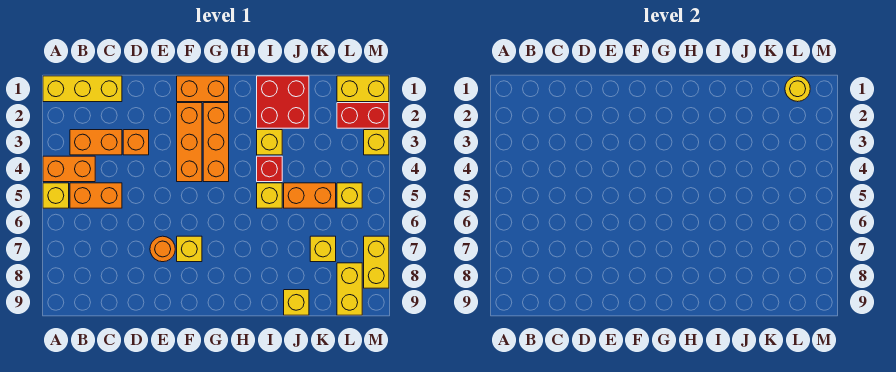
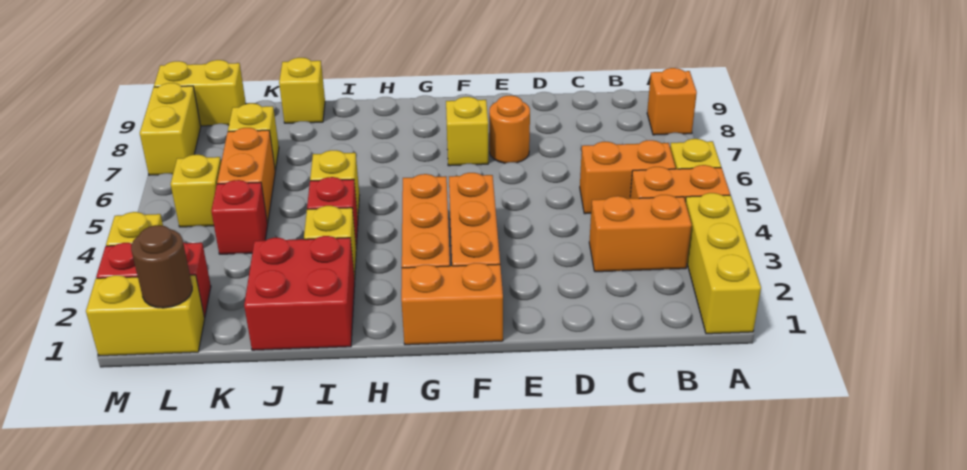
yellow brick A1:C1 level 1 -> yellow brick A1:A3 level 1
orange brick D3 level 1 -> orange brick A8 level 1
orange brick J5:K5 level 1 -> orange brick K5:K6 level 1
none -> red brick K4 level 1
yellow round brick L1 level 2 -> brown round brick L1 level 2
yellow brick L8:L9 level 1 -> yellow brick L9:M9 level 1

